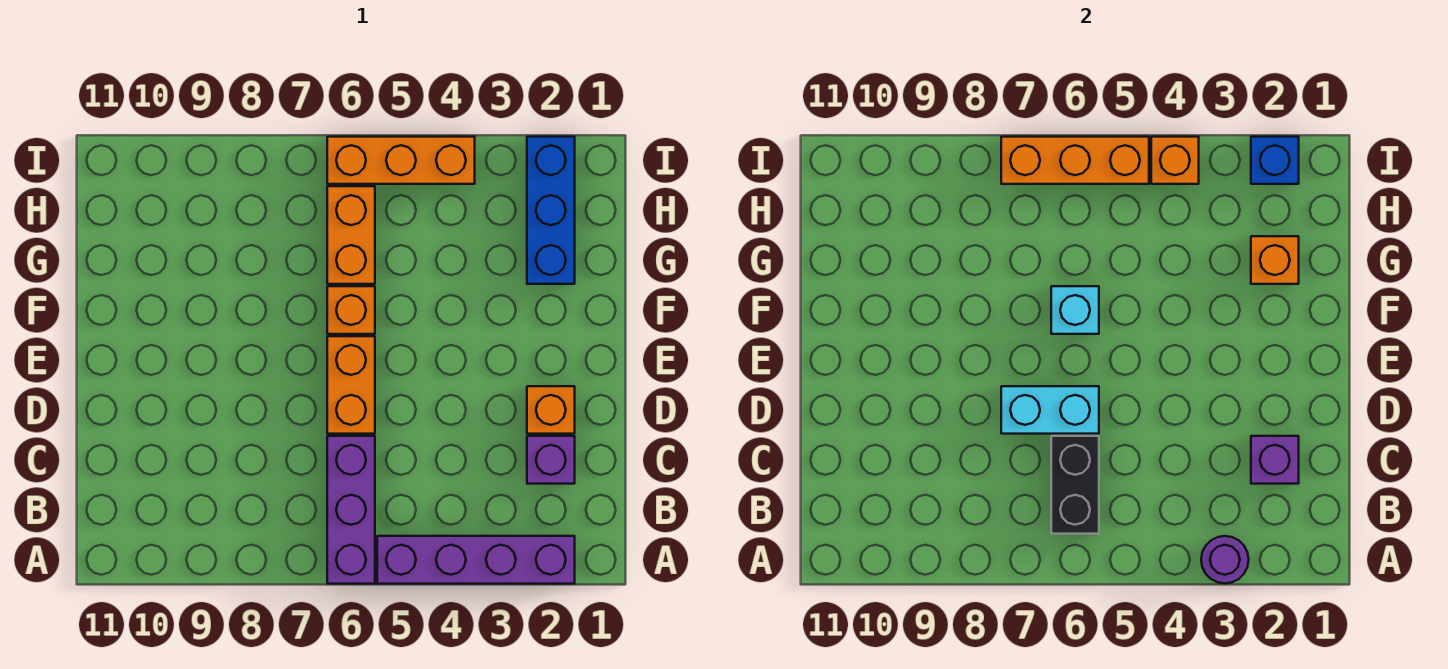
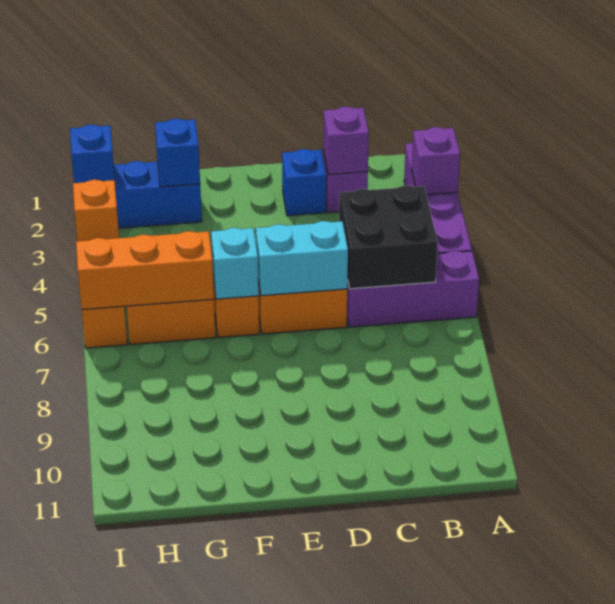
purple round brick A3 level 2 -> purple brick A3 level 2
black brick B6:C6 level 2 -> black brick B5:C6 level 2
orange brick D2 level 1 -> blue brick D2 level 1
cyan brick D6:D7 level 2 -> cyan brick D6:E6 level 2
orange brick G2 level 2 -> blue brick G2 level 2
orange brick I5:I7 level 2 -> orange brick G6:I6 level 2

